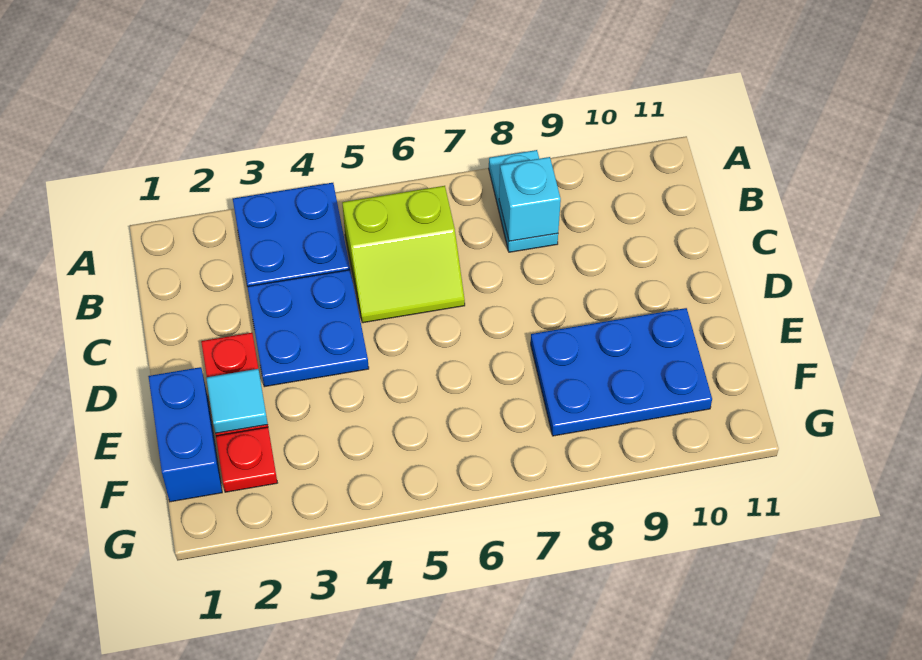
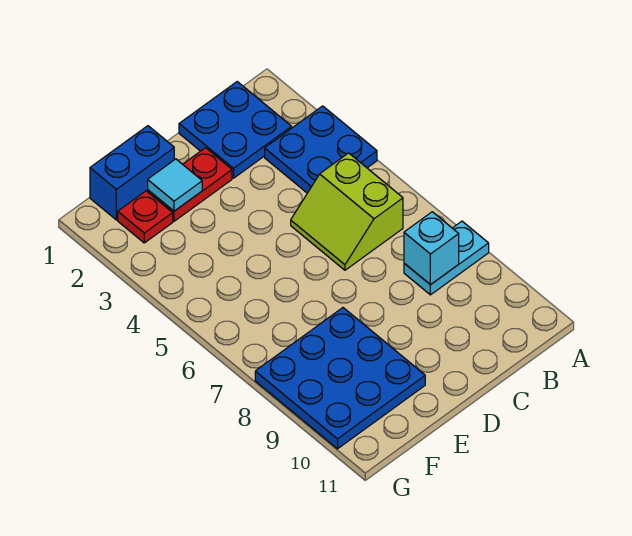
blue plate C3:D4 level 1 -> blue plate B1:C2 level 1
blue plate E8:F10 level 1 -> blue plate E8:G10 level 1

